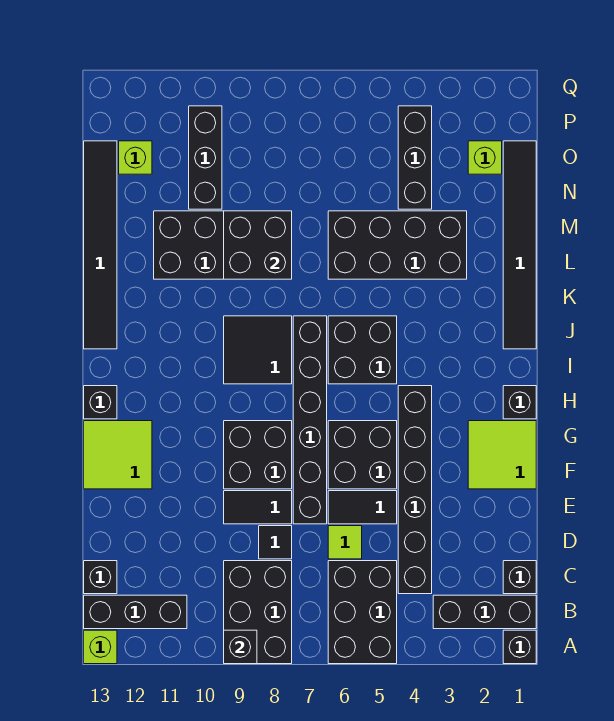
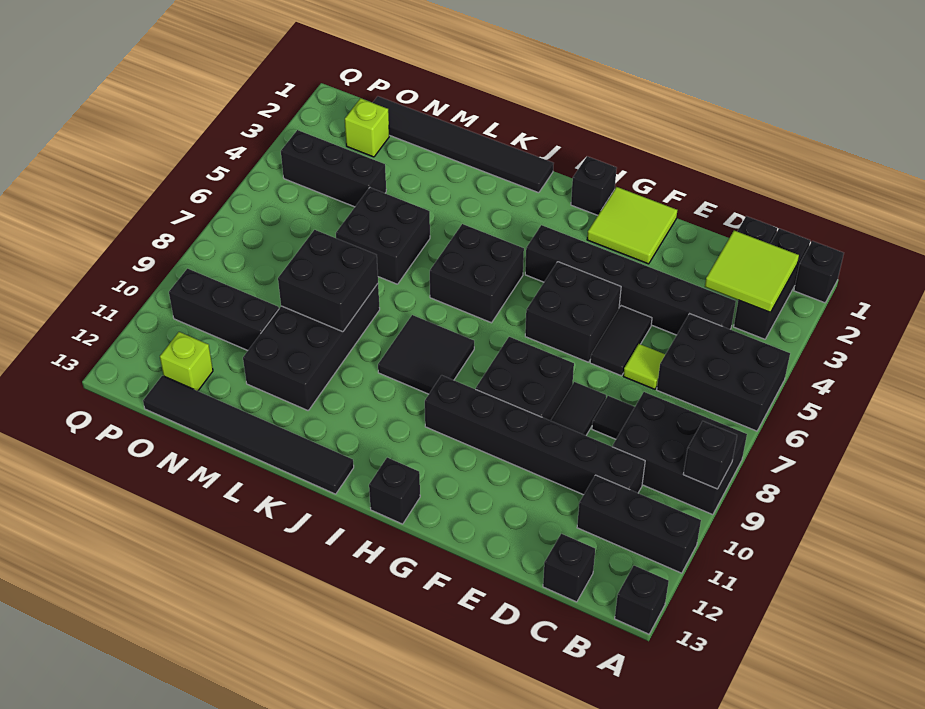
lime brick A13 level 1 -> black brick A13 level 1
black brick B11:B13 level 1 -> black brick A11:C11 level 1
black brick E7:J7 level 1 -> black brick C10:H10 level 1
lime tile F12:G13 level 1 -> lime tile B2:C3 level 2
black brick L3:M6 level 1 -> black brick L5:M6 level 1

